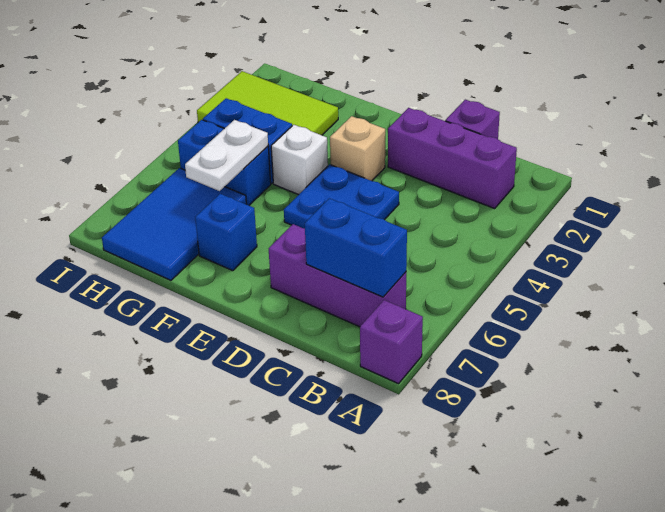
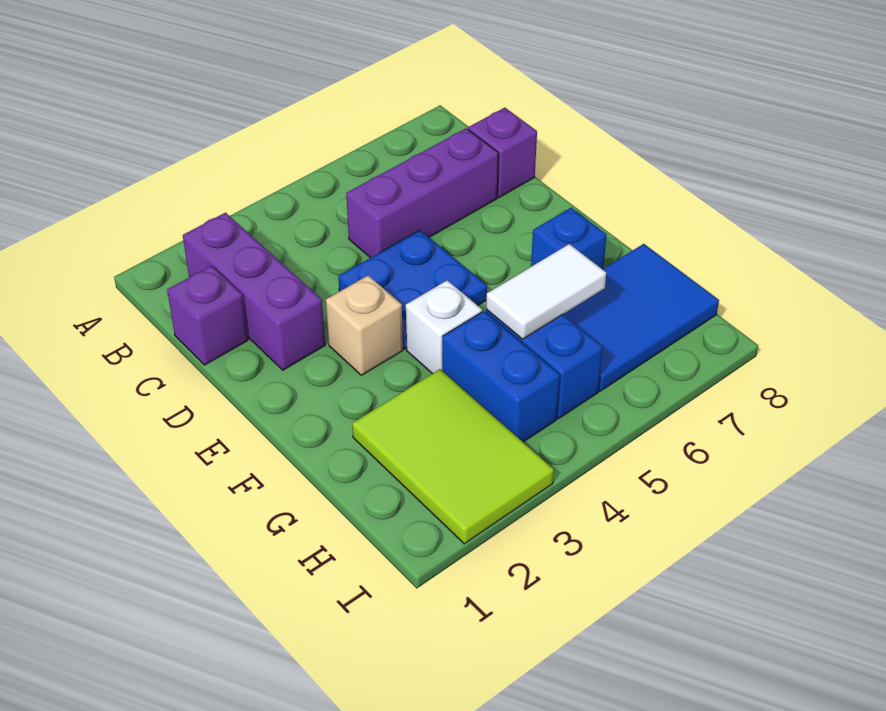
purple brick A8 level 1 -> purple brick C8 level 1
purple brick B7:D7 level 1 -> purple brick C5:C7 level 1
blue brick B7:C7 level 2 -> none
white plate G5:G6 level 2 -> white tile G5:G6 level 2

